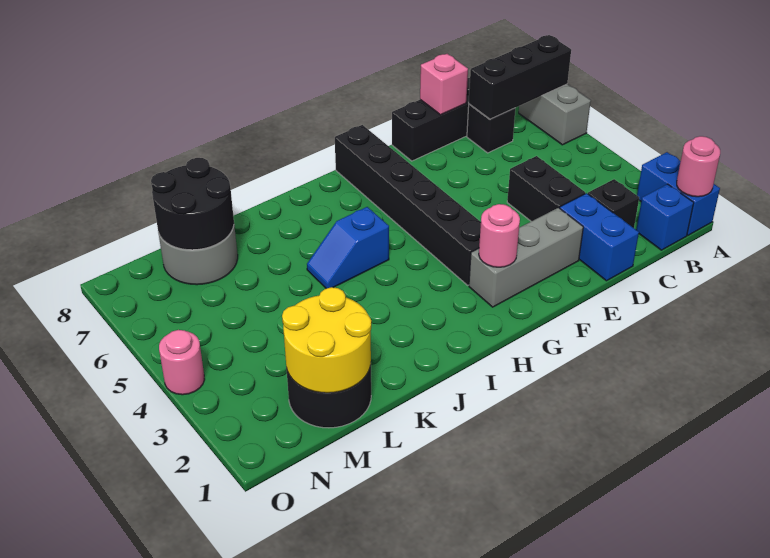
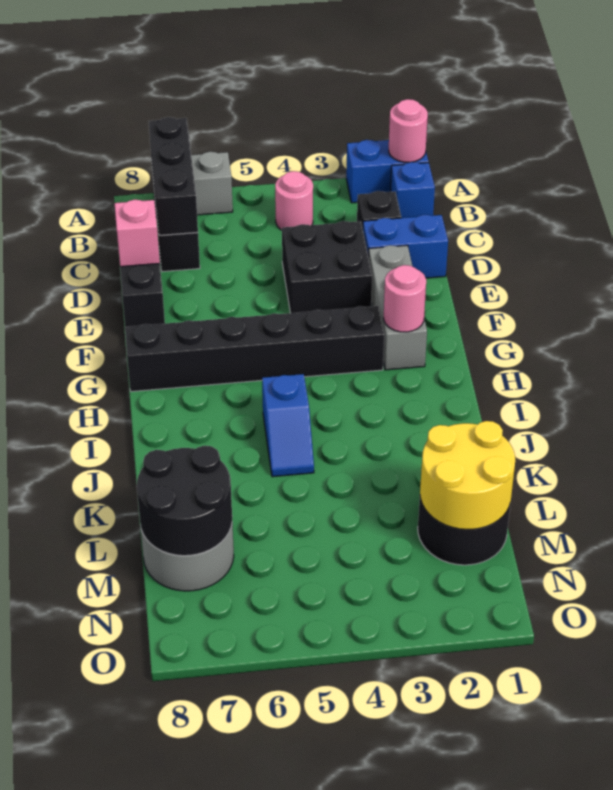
black brick D3:D4 level 1 -> black brick D3:E4 level 1
pink round brick O4 level 1 -> pink round brick B4 level 1

